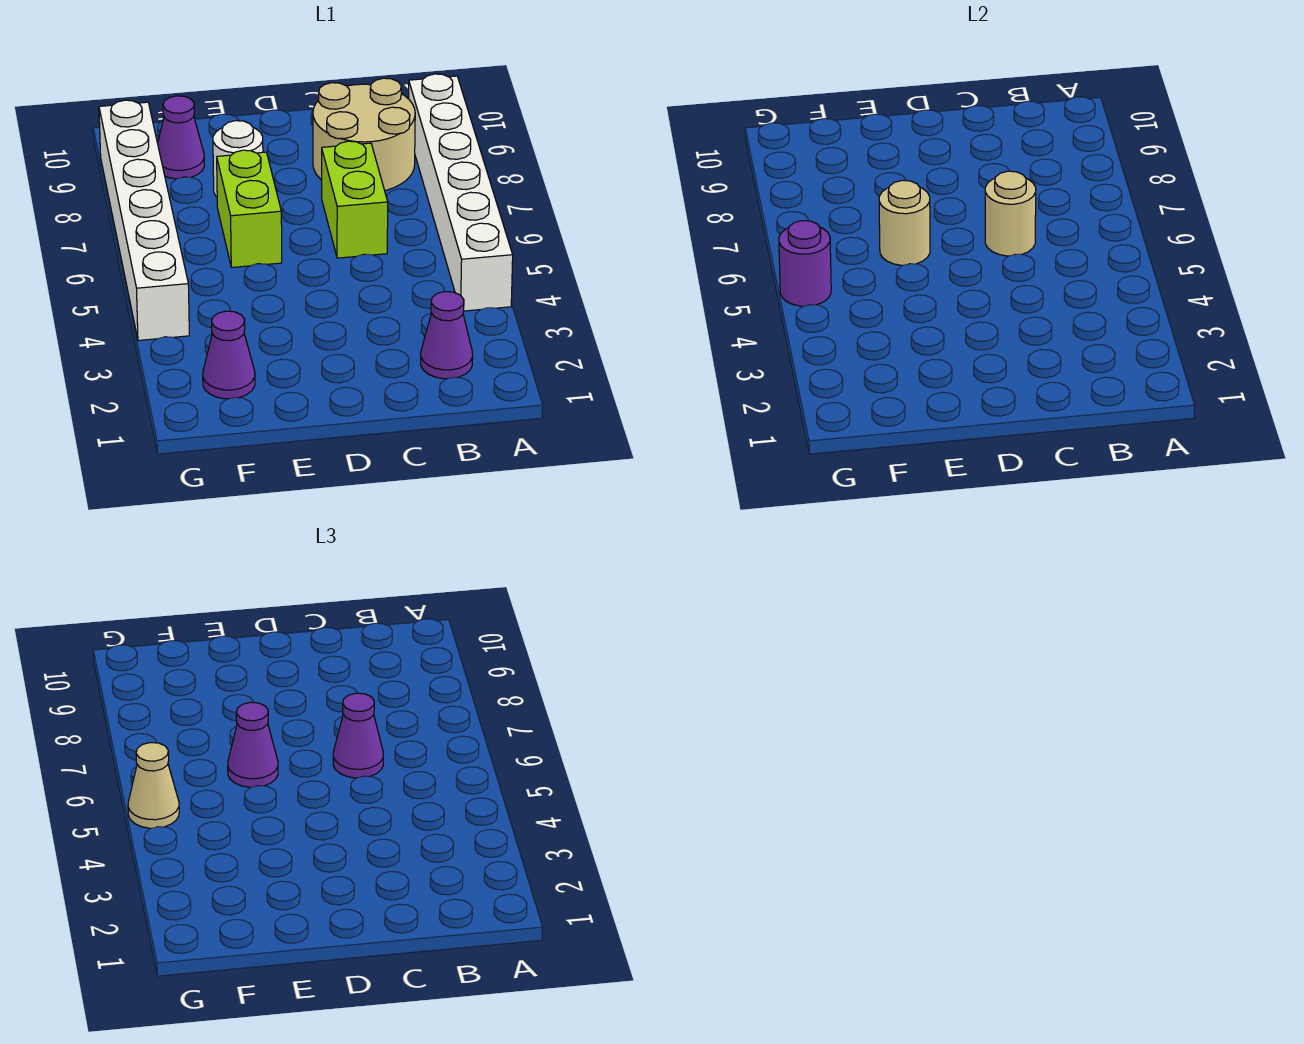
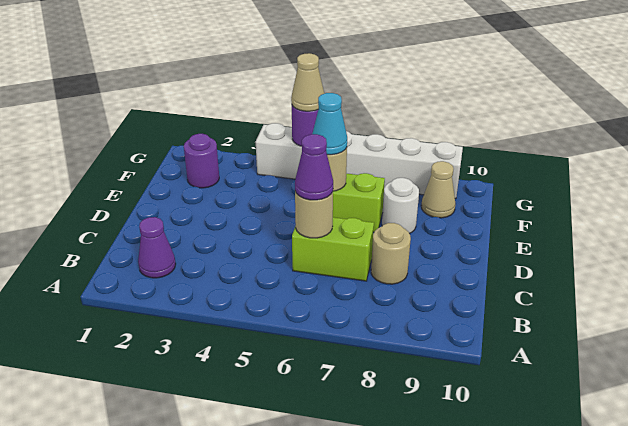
white brick A4:A9 level 1 -> none
tan round brick B8:C9 level 1 -> tan round brick C8 level 1
purple cone E6 level 3 -> cyan cone E6 level 3
purple cone F2 level 1 -> purple round brick F2 level 1
purple cone F9 level 1 -> tan cone F9 level 1

